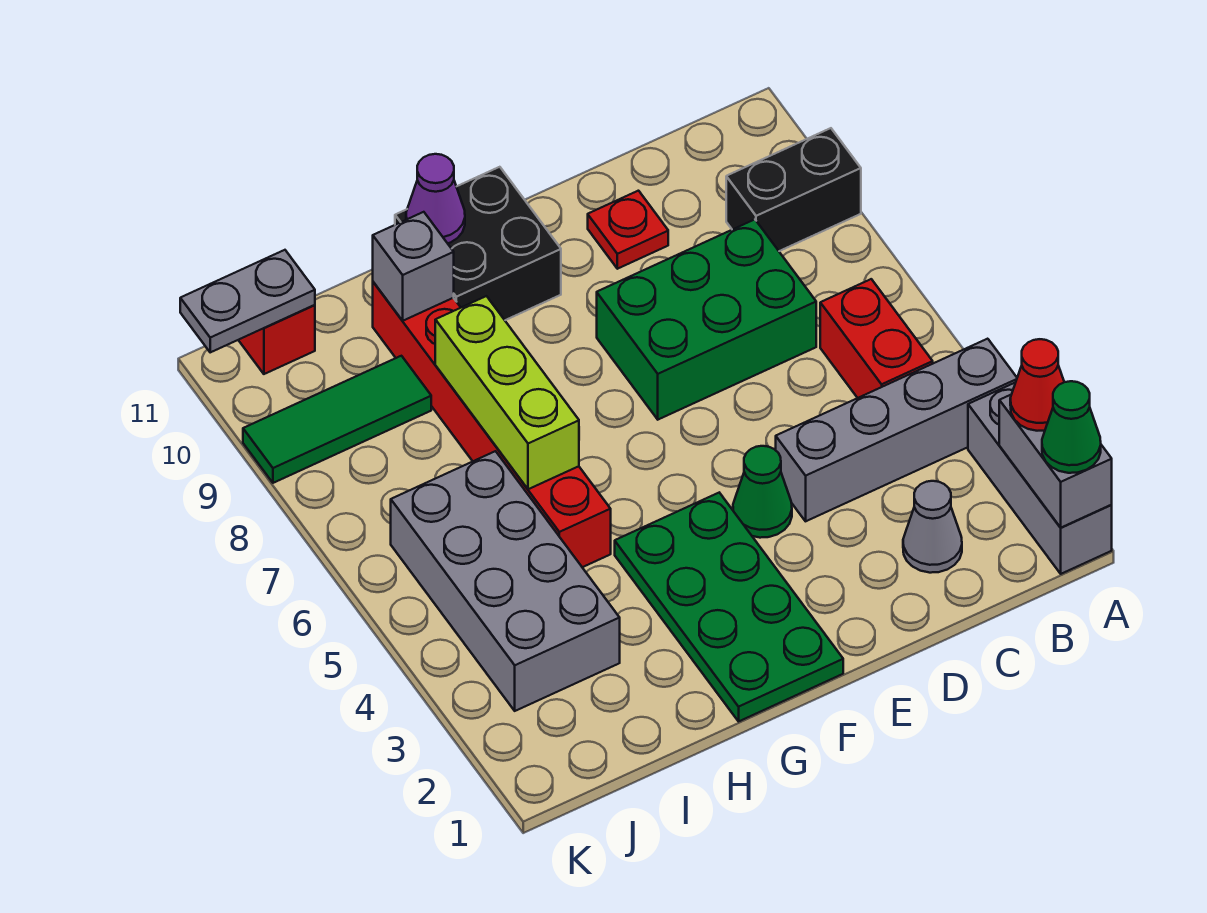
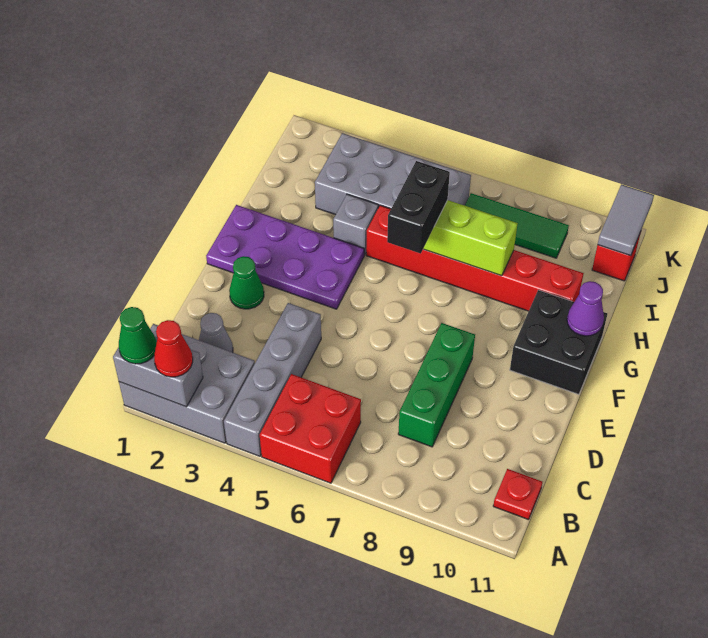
grey brick A1:A3 level 1 -> grey brick A1:B3 level 1
black brick A9:B9 level 1 -> black brick G6:H6 level 3
red brick B5:B6 level 1 -> red brick A5:B6 level 1
green brick C7:E8 level 1 -> green brick C8:E8 level 1
red plate D10 level 1 -> red plate B11 level 1
green cone E4 level 1 -> green cone E2 level 1
green plate F1:G4 level 1 -> purple plate F1:G4 level 1
grey brick H10 level 2 -> grey brick H4 level 1
green tile I9:K9 level 1 -> green tile J7:J9 level 1
grey plate J11:K11 level 2 -> grey tile J11:K11 level 2

